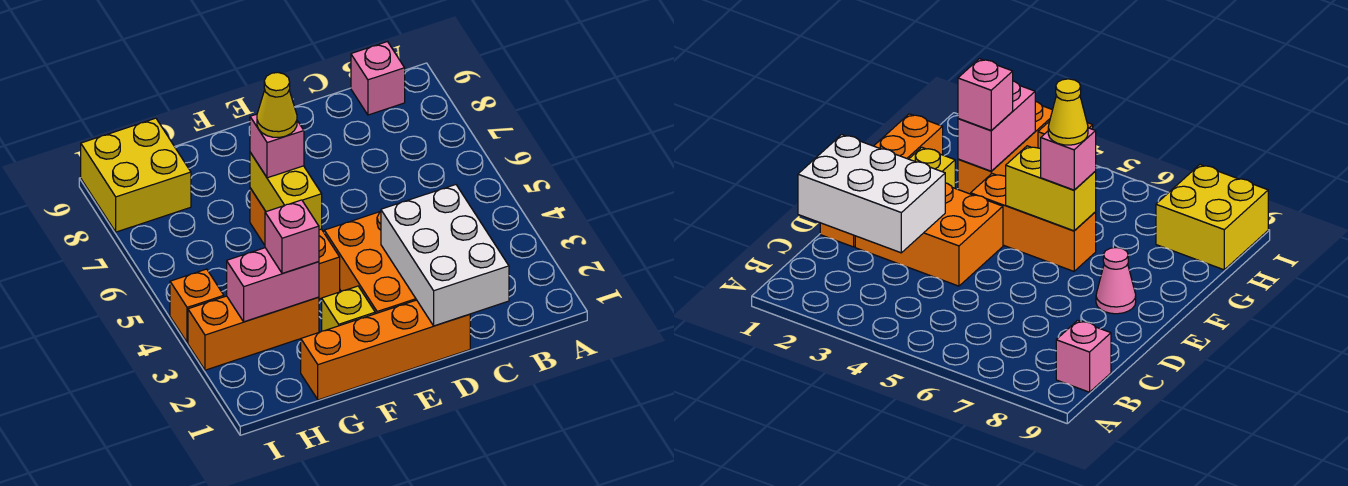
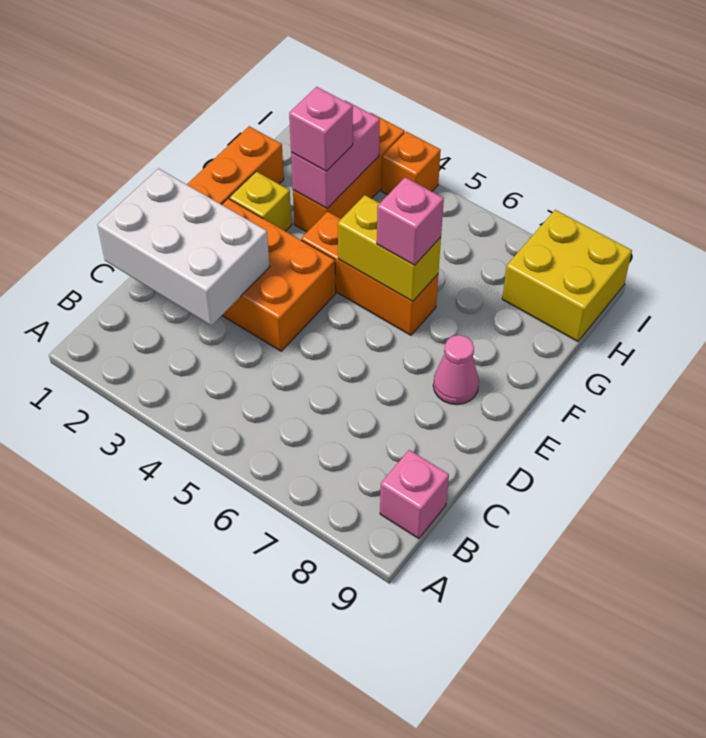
yellow cone F6 level 4 -> none

